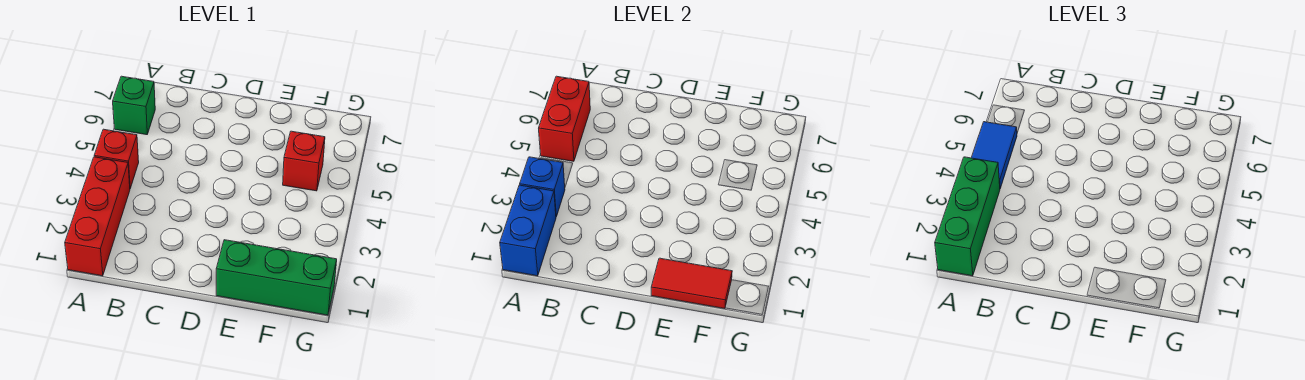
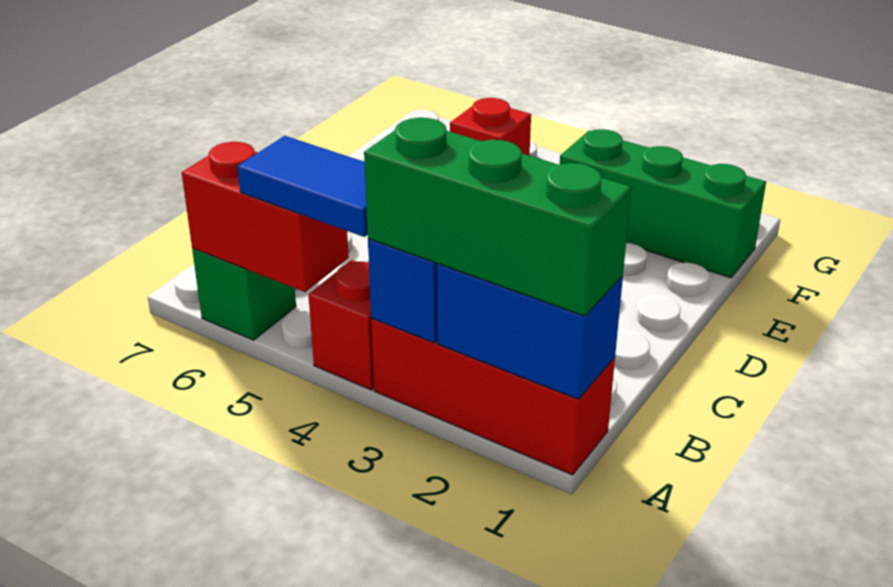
green brick E1:G1 level 1 -> green brick F1:F3 level 1
red tile E1:F1 level 2 -> none

